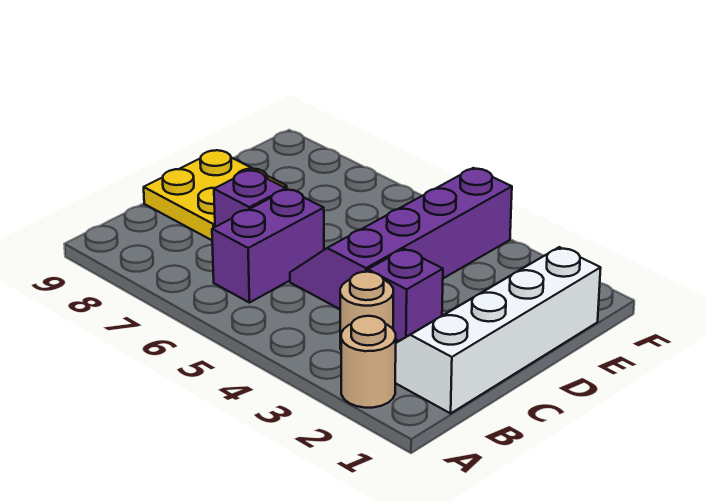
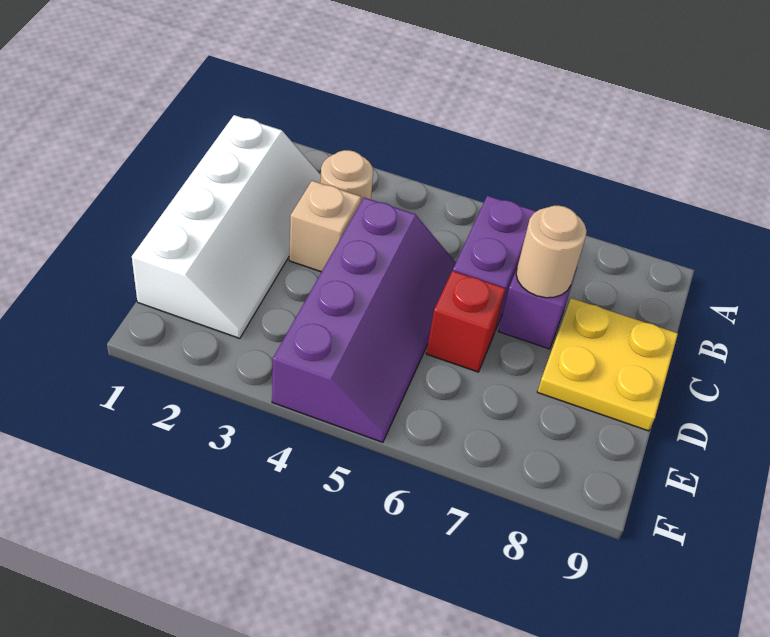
tan round brick A2 level 1 -> tan round brick C7 level 2
purple brick C3 level 1 -> tan brick C3 level 1
none -> red brick D6 level 1

